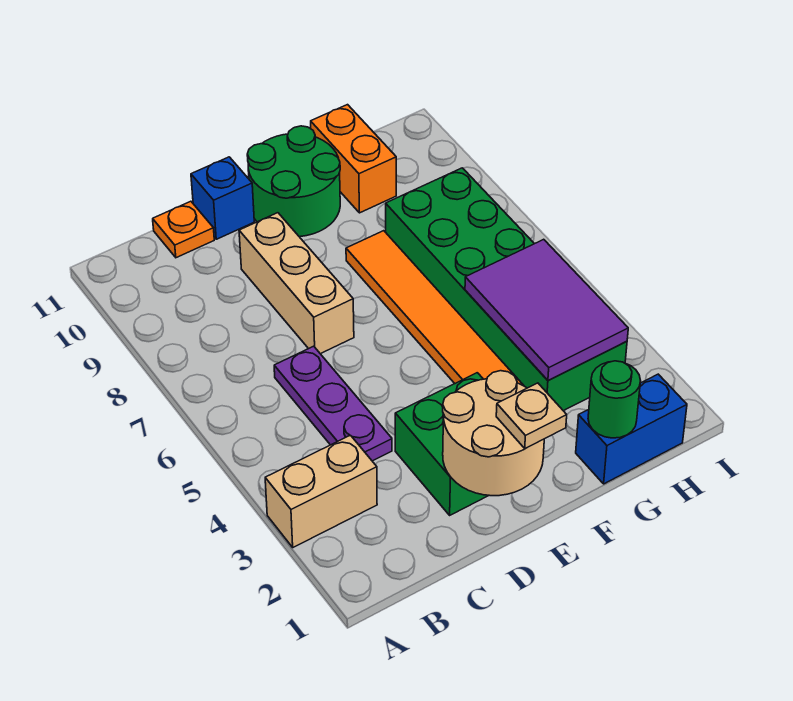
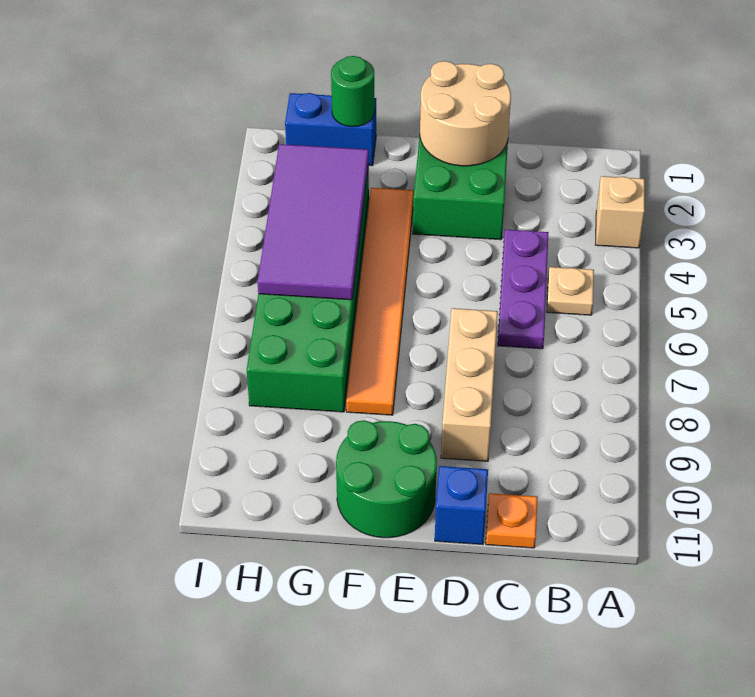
tan brick A3:B3 level 1 -> tan brick A3 level 1
tan plate E1 level 3 -> tan plate B5 level 1
purple tile G3:H5 level 2 -> purple tile G3:H6 level 2
orange brick G10:G11 level 1 -> none

